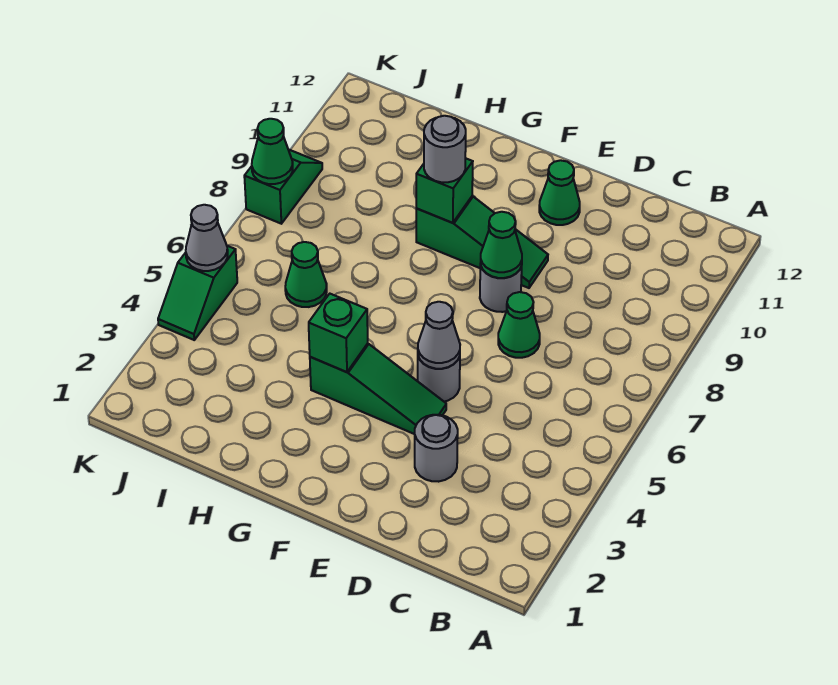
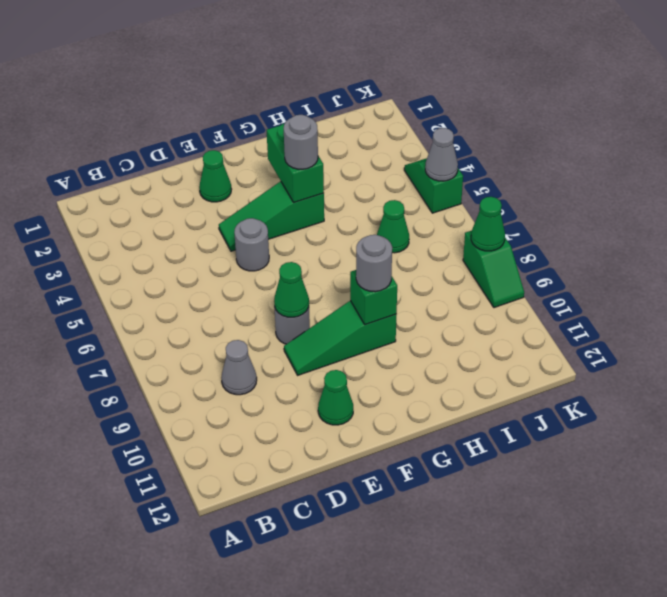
grey round brick D3 level 1 -> grey round brick G4 level 3
green cone D7 level 1 -> green cone E2 level 1
grey cone E5 level 2 -> grey cone C9 level 1
green brick G4 level 2 -> green brick G3:G4 level 2

